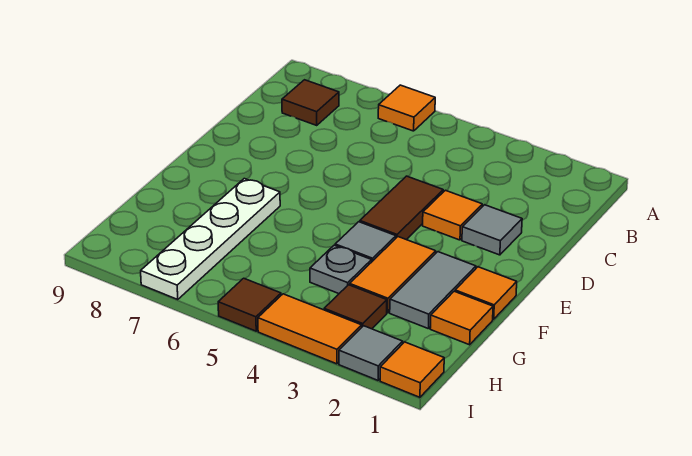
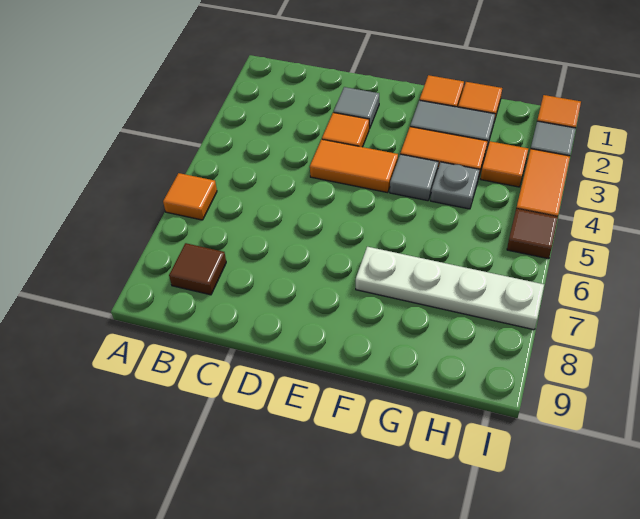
brown tile D4:E4 level 1 -> orange tile D4:E4 level 1
brown tile H3 level 1 -> orange tile H3 level 1

